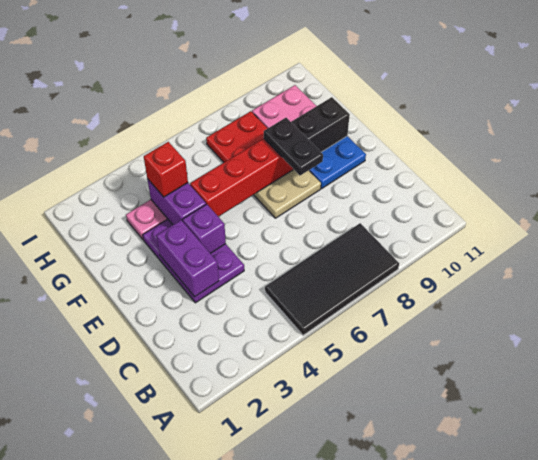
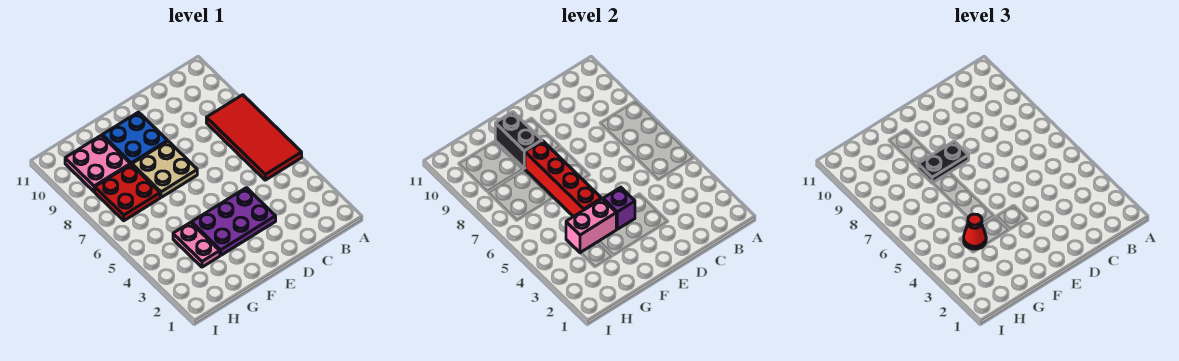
black tile A5:B8 level 1 -> red tile A5:B8 level 1
purple brick D3:E3 level 2 -> none
purple brick F4:G4 level 2 -> pink brick F4:G4 level 2
red brick G4 level 3 -> red cone G4 level 3

